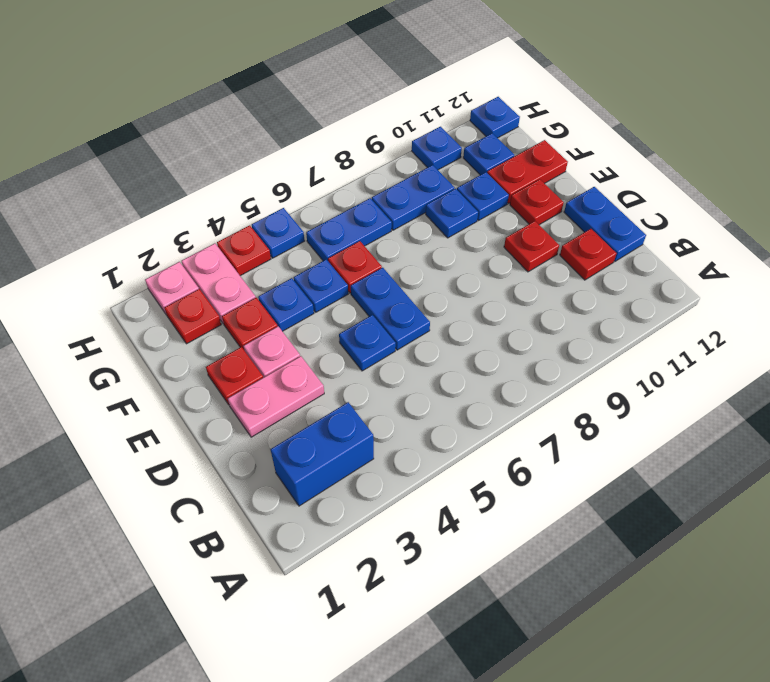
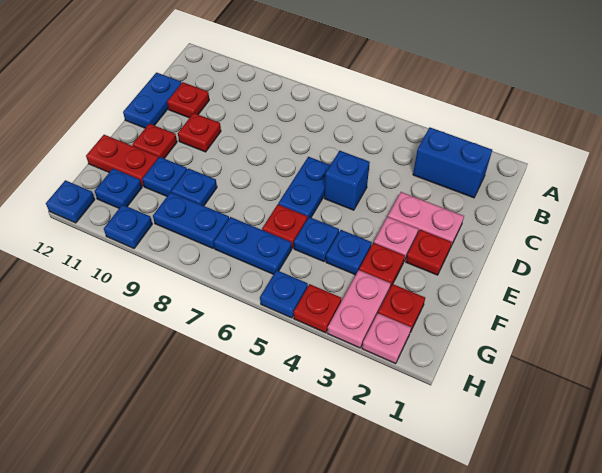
blue plate D5 level 1 -> blue brick D5 level 1

